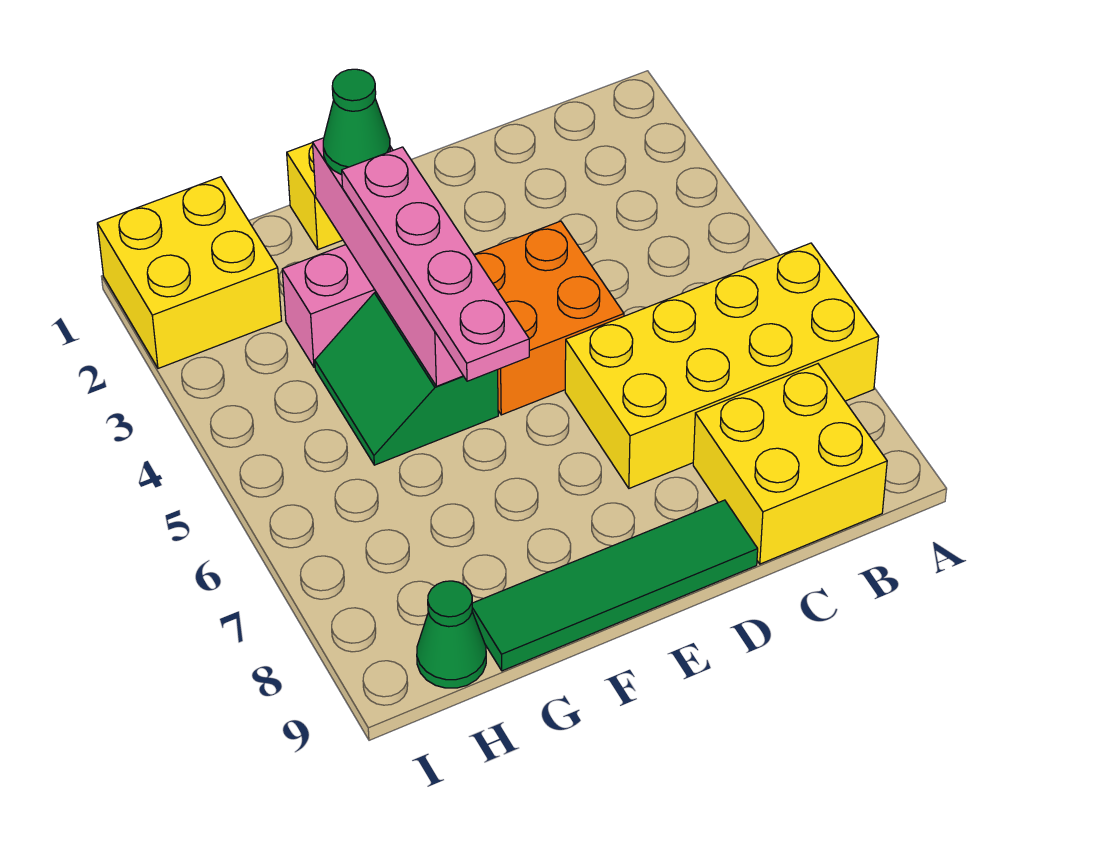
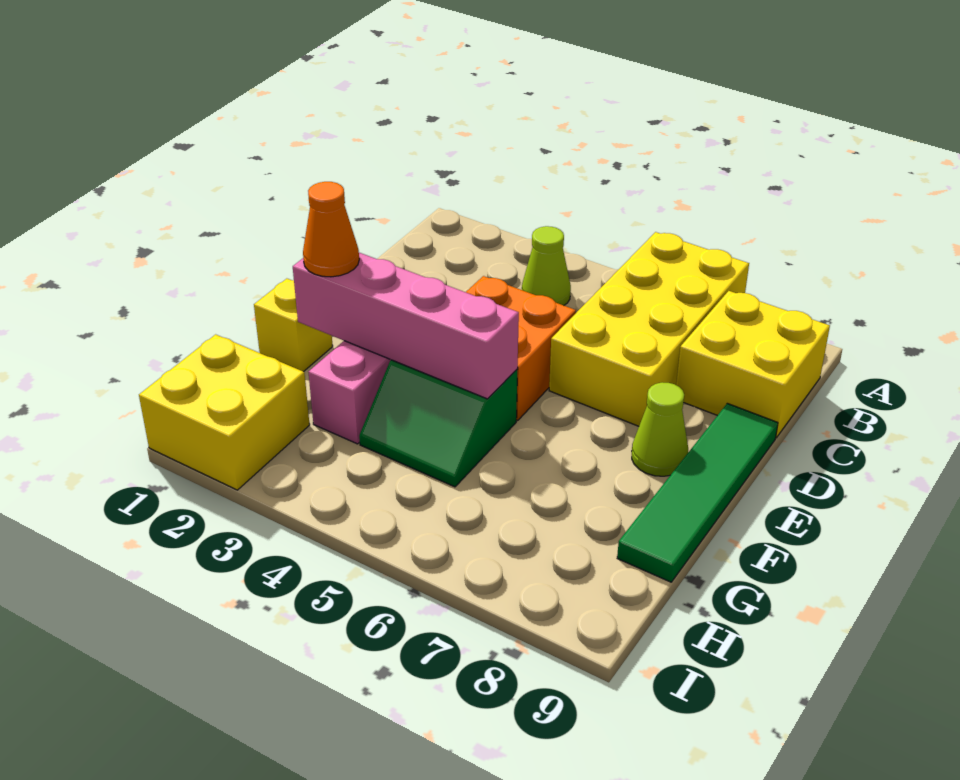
none -> lime cone B4 level 1
none -> lime cone E8 level 1
green cone F2 level 3 -> orange cone F2 level 3
pink plate F3:F6 level 3 -> none
green cone H9 level 1 -> none

